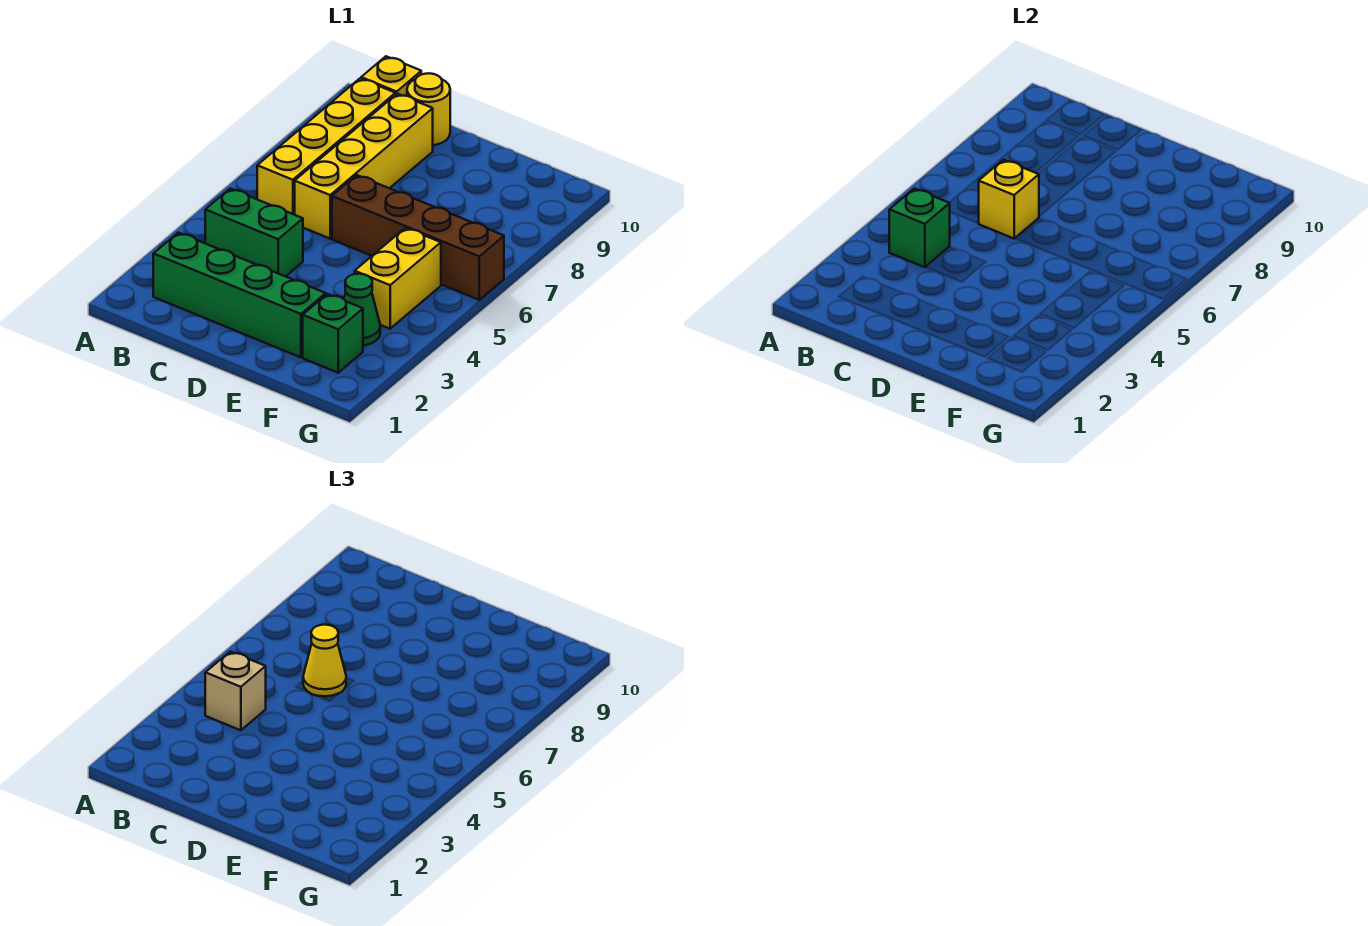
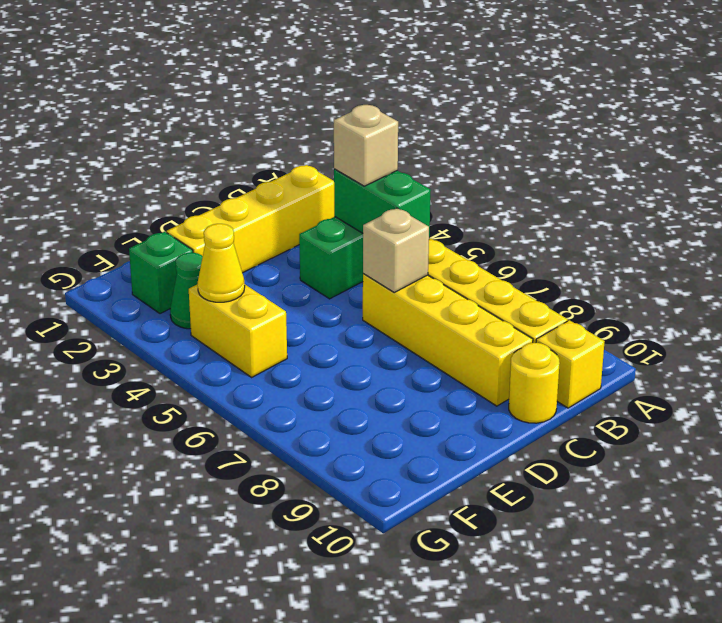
green brick B2:E2 level 1 -> yellow brick B2:E2 level 1
green brick B4 level 2 -> green brick B4:B5 level 2
yellow brick C6 level 2 -> tan brick C6 level 2
yellow cone C6 level 3 -> yellow cone F4 level 2
brown brick D6:G6 level 1 -> none

